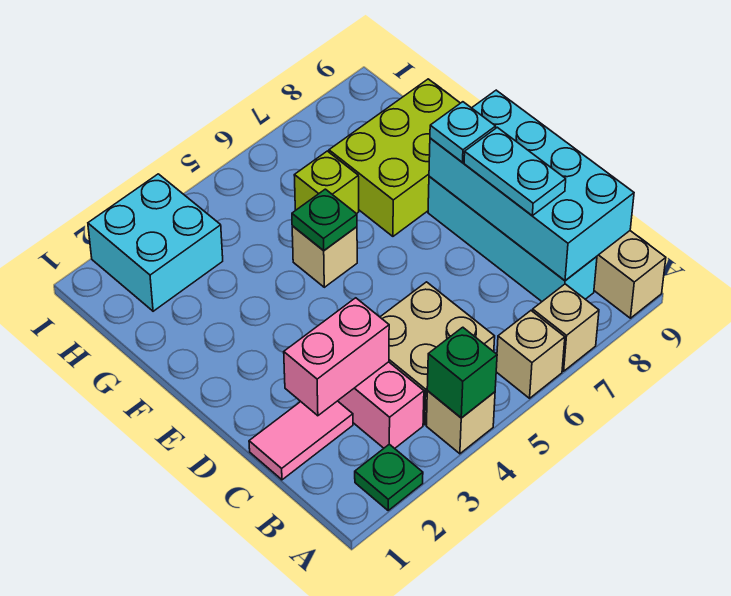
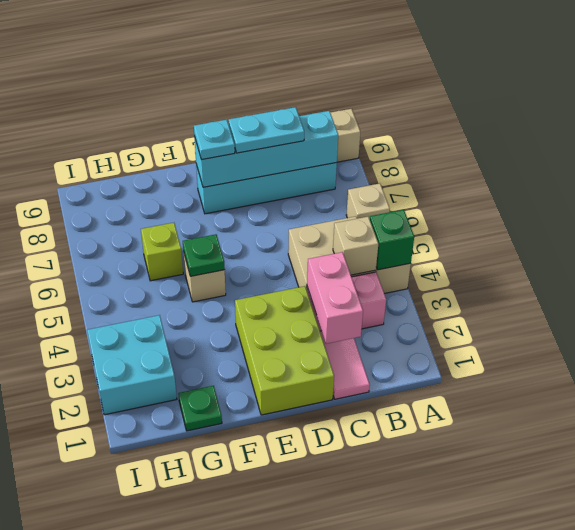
green plate A2 level 1 -> green plate G1 level 1
tan brick A7 level 1 -> tan brick B4 level 2
cyan brick B8:E9 level 2 -> cyan brick B8:E8 level 2
lime brick F7:G9 level 1 -> lime brick D1:E3 level 1

